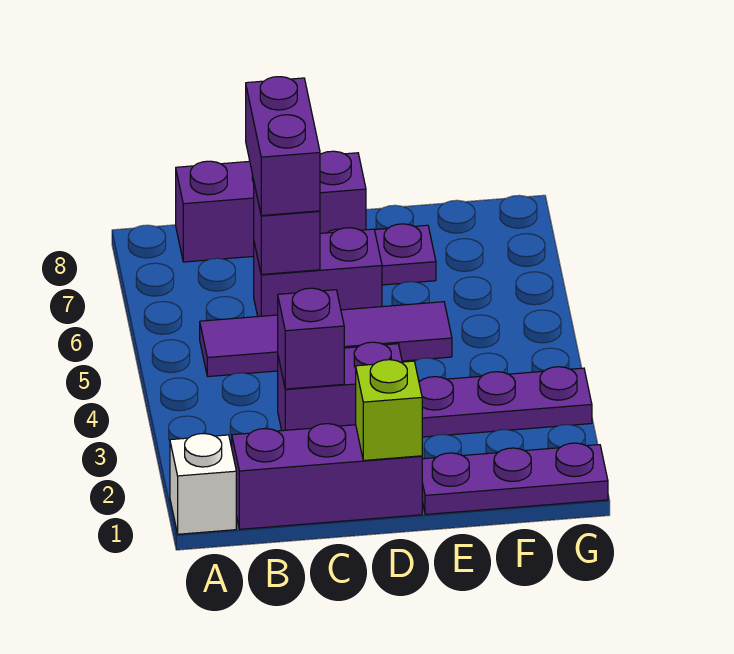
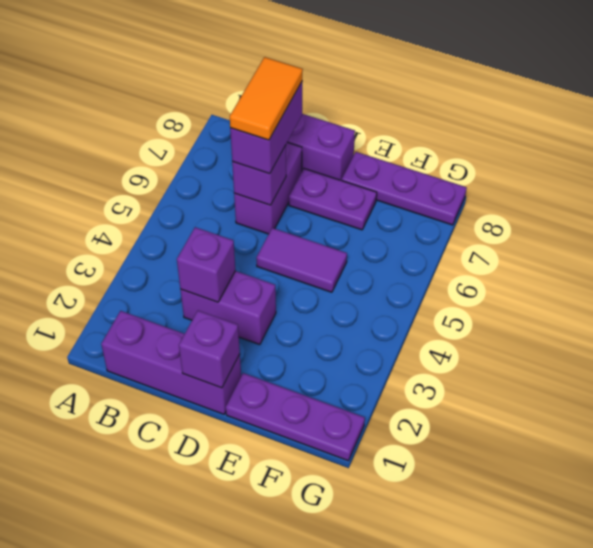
white brick A1 level 1 -> none
purple tile B5:E5 level 1 -> purple tile D5:E5 level 1
purple brick C6:D6 level 1 -> purple brick C6:C7 level 1
none -> orange tile C6:C7 level 4
lime brick D1 level 2 -> purple brick D1 level 2
purple plate E3:G3 level 1 -> purple plate E8:G8 level 1

